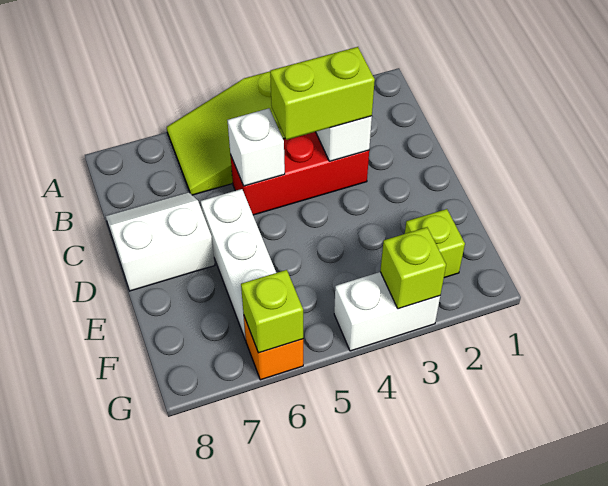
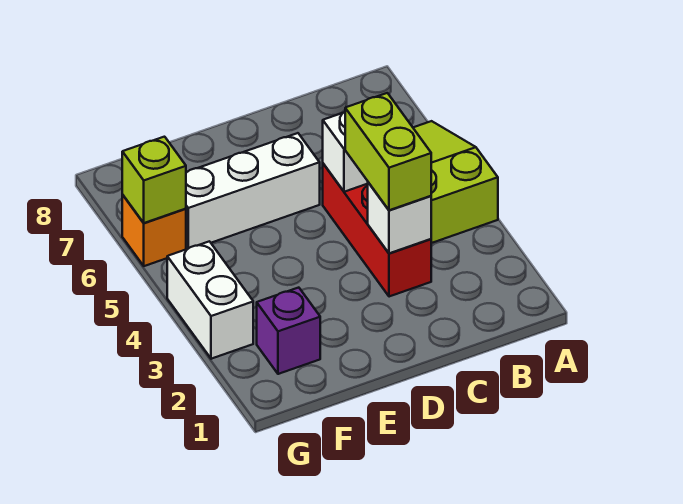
white slope C7:D8 level 1 top D -> none
lime brick F2 level 1 -> purple brick F2 level 1
lime brick G3 level 2 -> none

